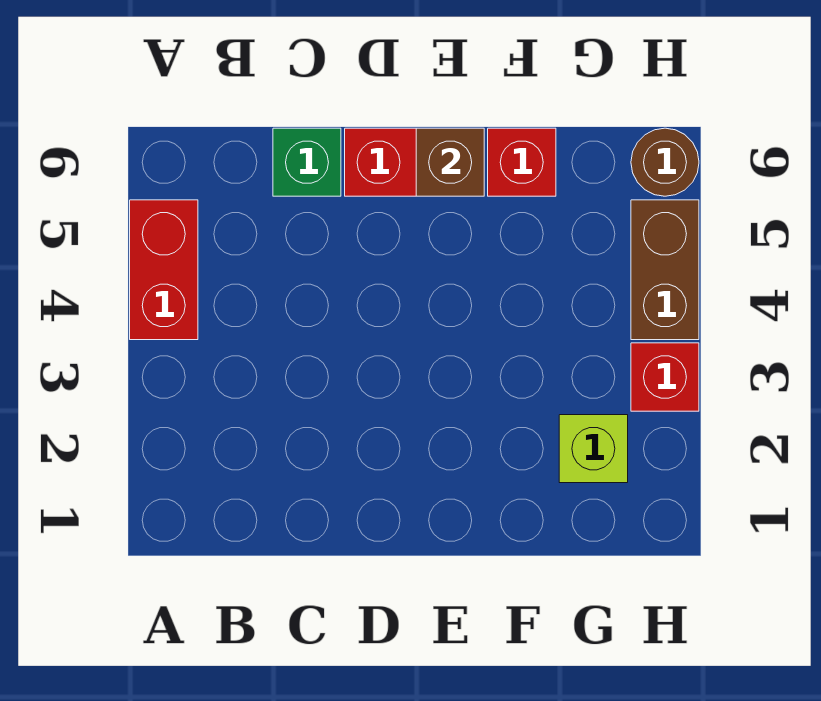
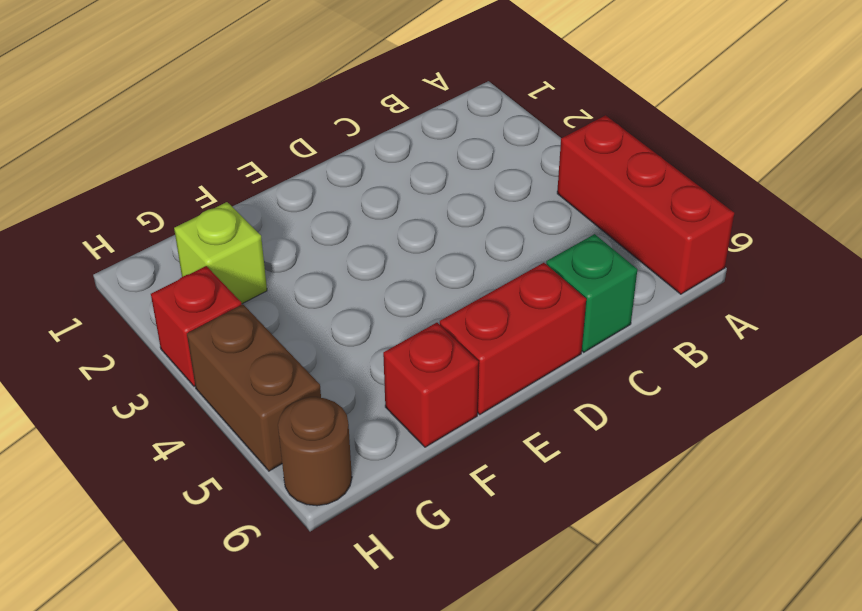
red brick A4:A5 level 1 -> red brick A4:A6 level 1
brown brick E6 level 2 -> none

